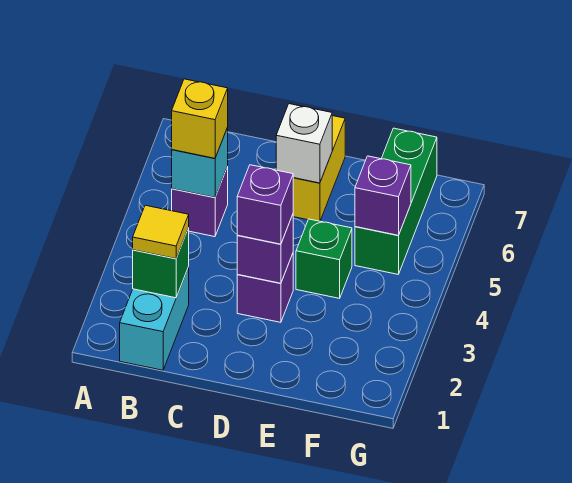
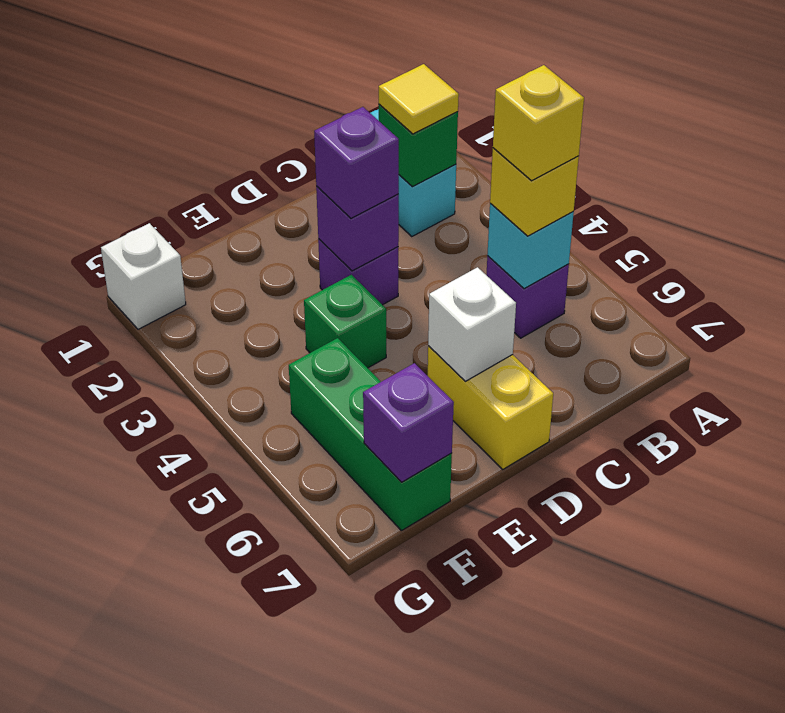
none -> yellow brick B5 level 4
purple brick F5 level 2 -> purple brick F7 level 2
none -> white brick G1 level 1

